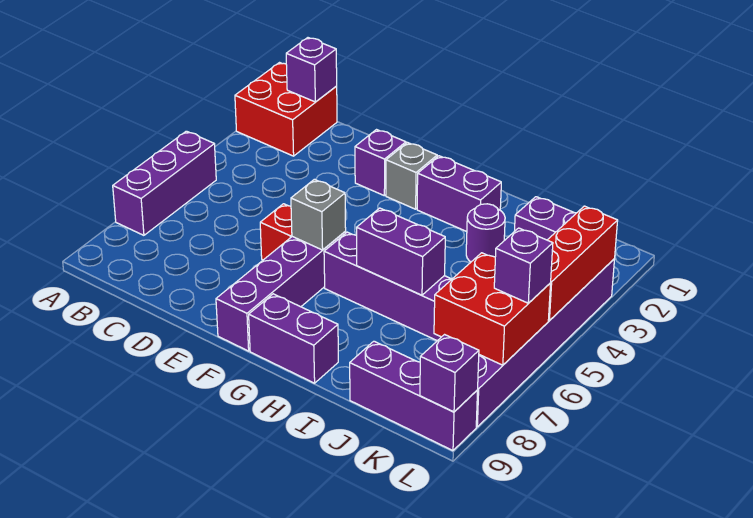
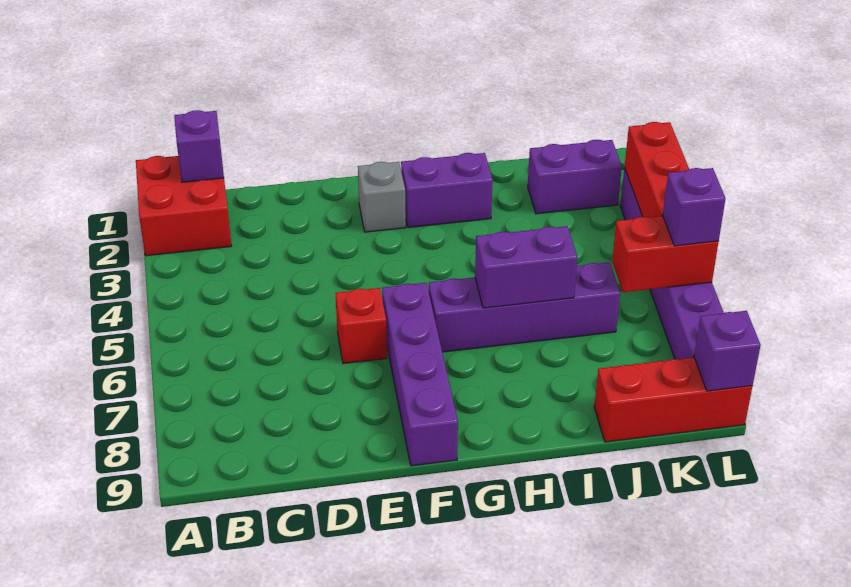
purple brick A5:A7 level 1 -> none
purple brick E2 level 1 -> none
grey brick F6 level 2 -> none
purple brick G9:H9 level 1 -> none
purple round brick I3 level 1 -> none
purple brick J9:L9 level 1 -> red brick J9:L9 level 1
red brick K6:L7 level 2 -> red brick K6:L6 level 2

